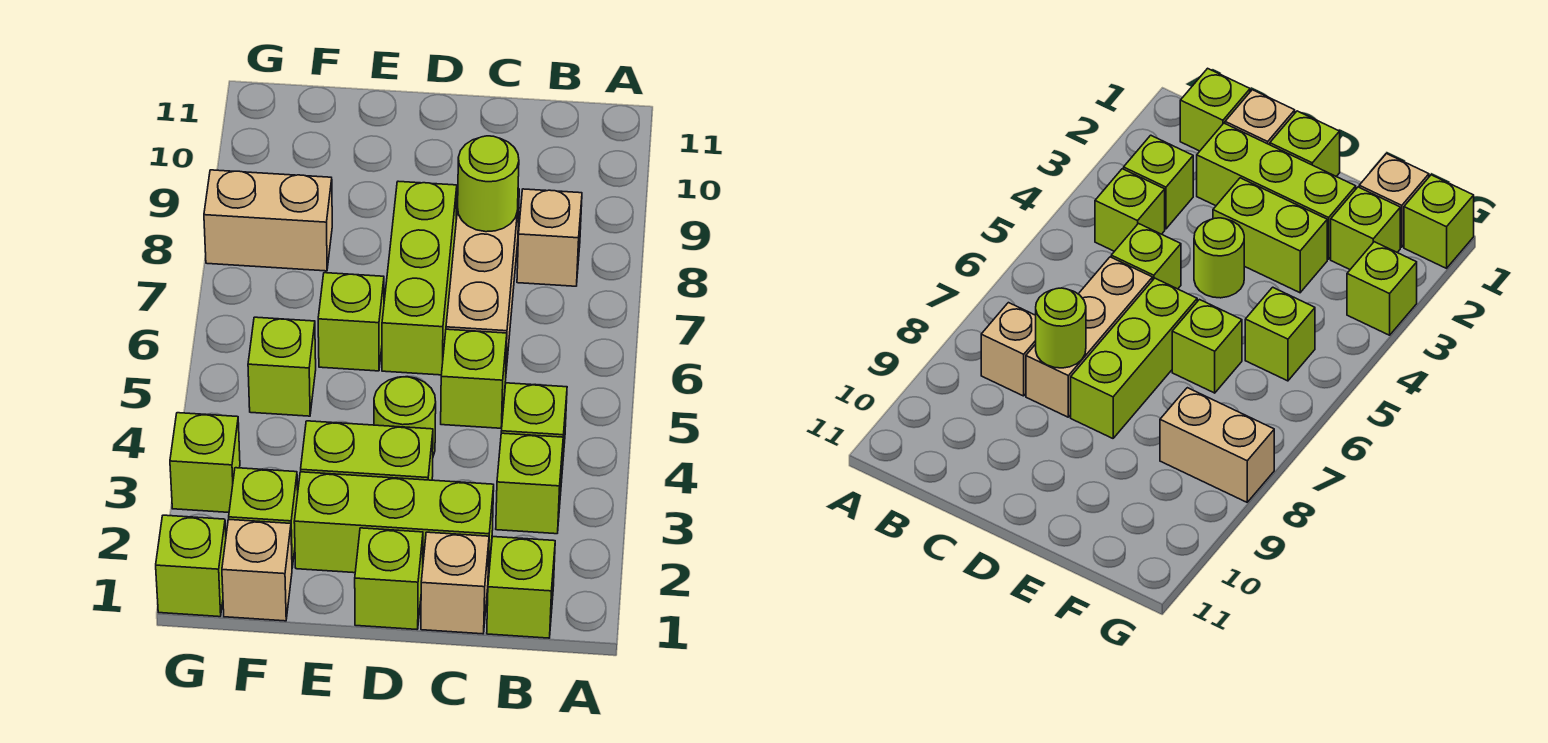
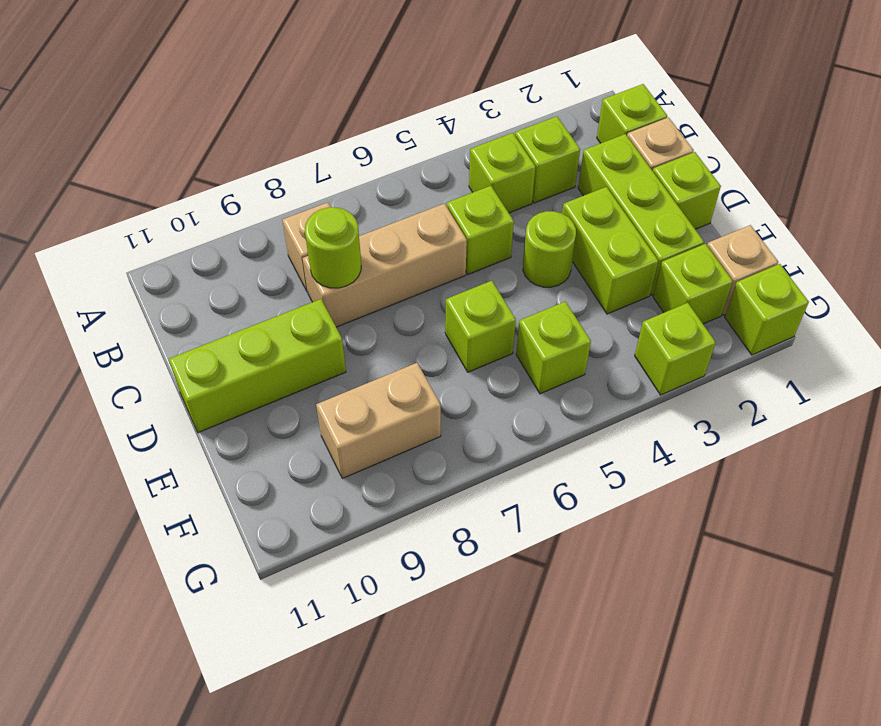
lime brick D6:D8 level 1 -> lime brick D9:D11 level 1
tan brick F8:G8 level 1 -> tan brick F8:F9 level 1

